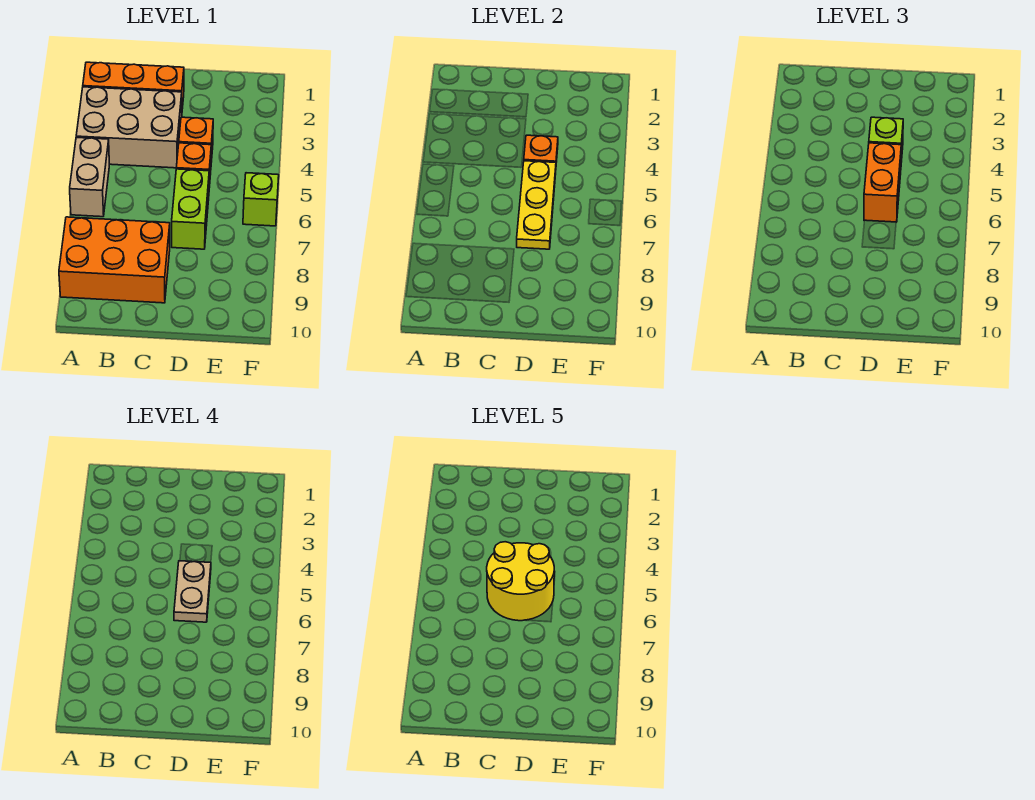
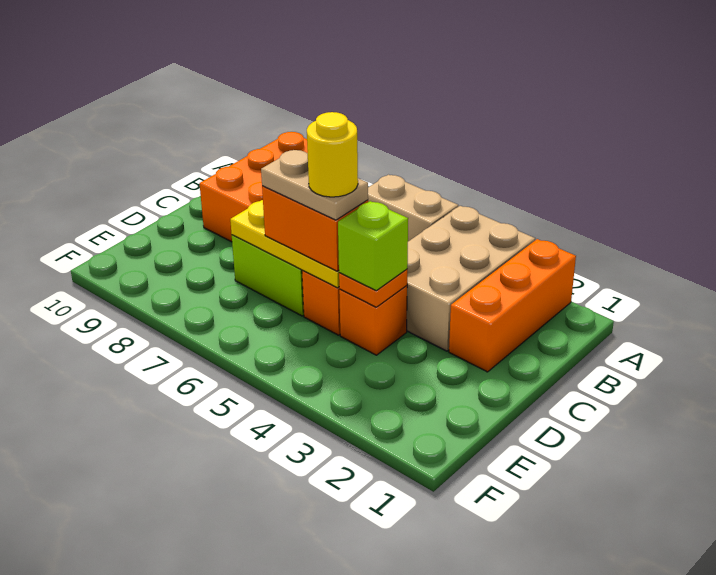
yellow round brick C5:D6 level 5 -> yellow round brick D5 level 5
lime brick F6 level 1 -> none

